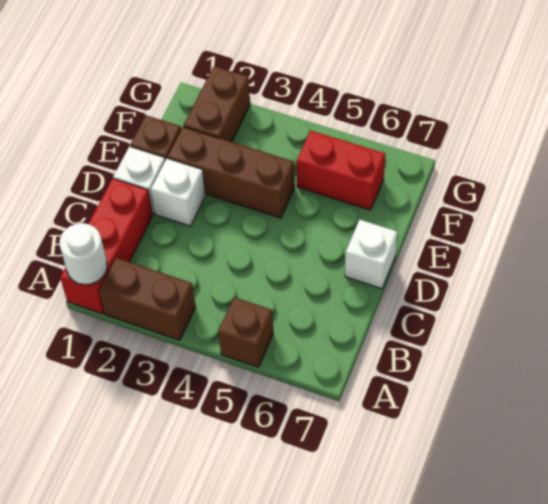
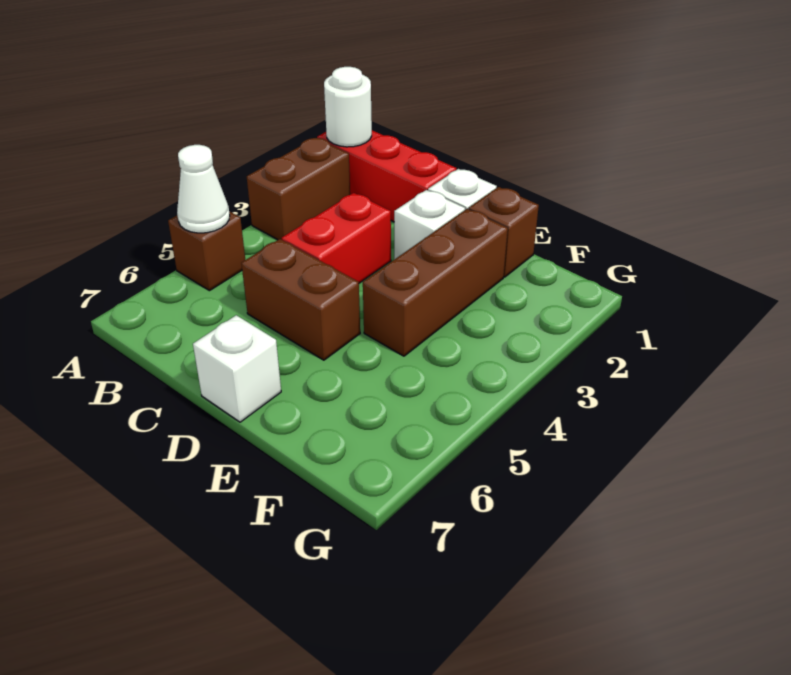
none -> white cone A5 level 2
brown brick F2:G2 level 1 -> brown brick C5:D5 level 1
red brick F5:F6 level 1 -> red brick C3:C4 level 1

